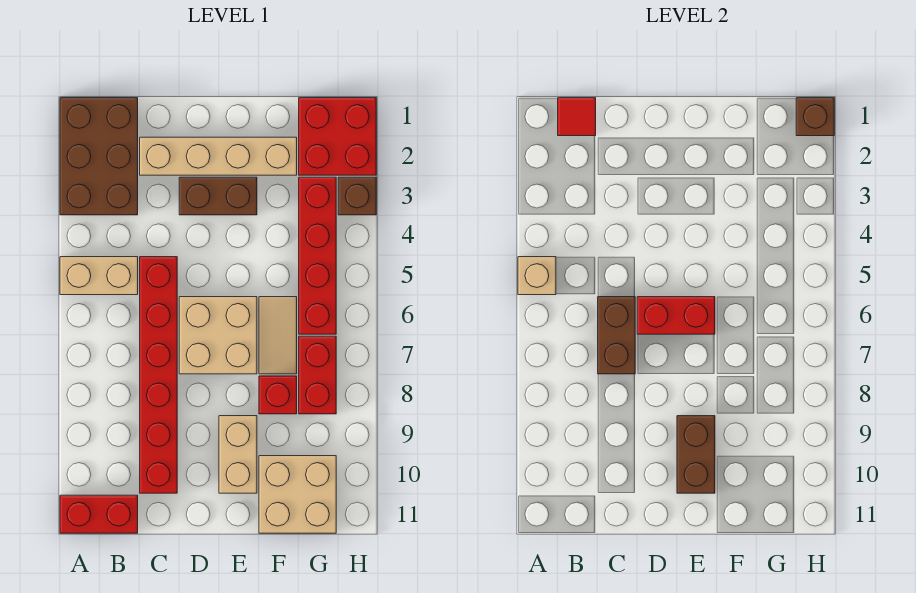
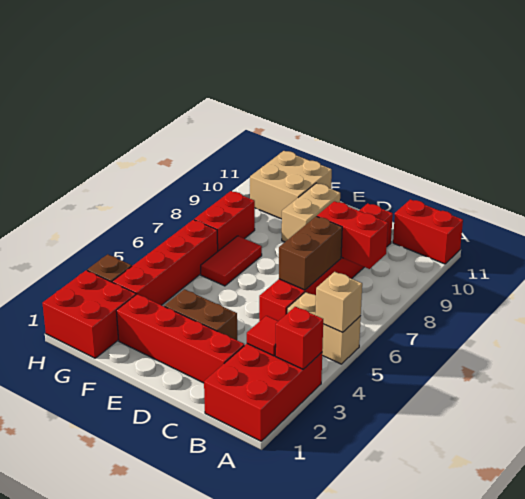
brown brick A1:B3 level 1 -> red brick A1:B3 level 1
red tile B1 level 2 -> red tile B3 level 2
tan brick C2:F2 level 1 -> red brick C2:F2 level 1
tan brick D6:E7 level 1 -> none
red brick D6:E6 level 2 -> red brick B8:C8 level 2
brown brick E9:E10 level 2 -> none
tan tile F6:F7 level 1 -> red tile F6:F7 level 1
red brick F8 level 1 -> red brick A3 level 2
brown brick H1 level 2 -> none

